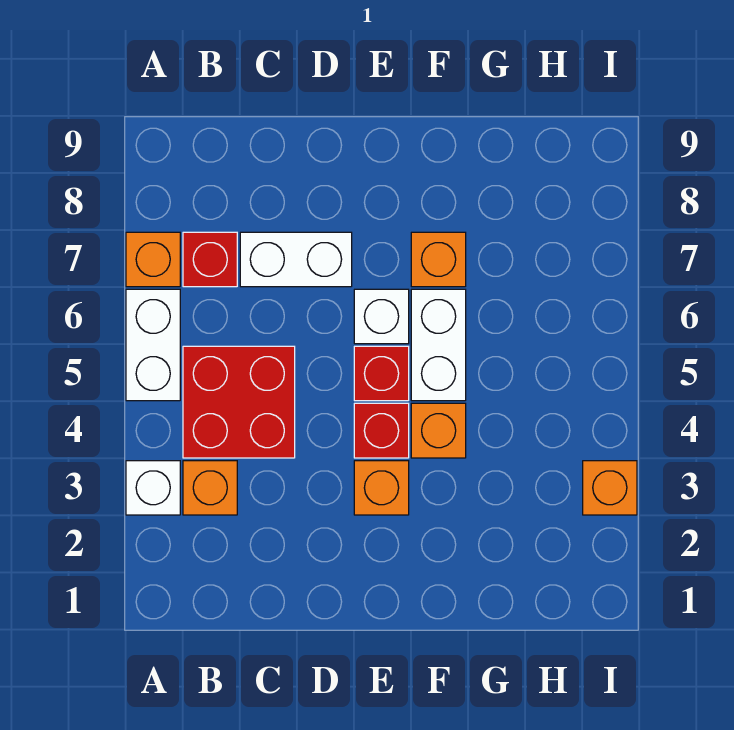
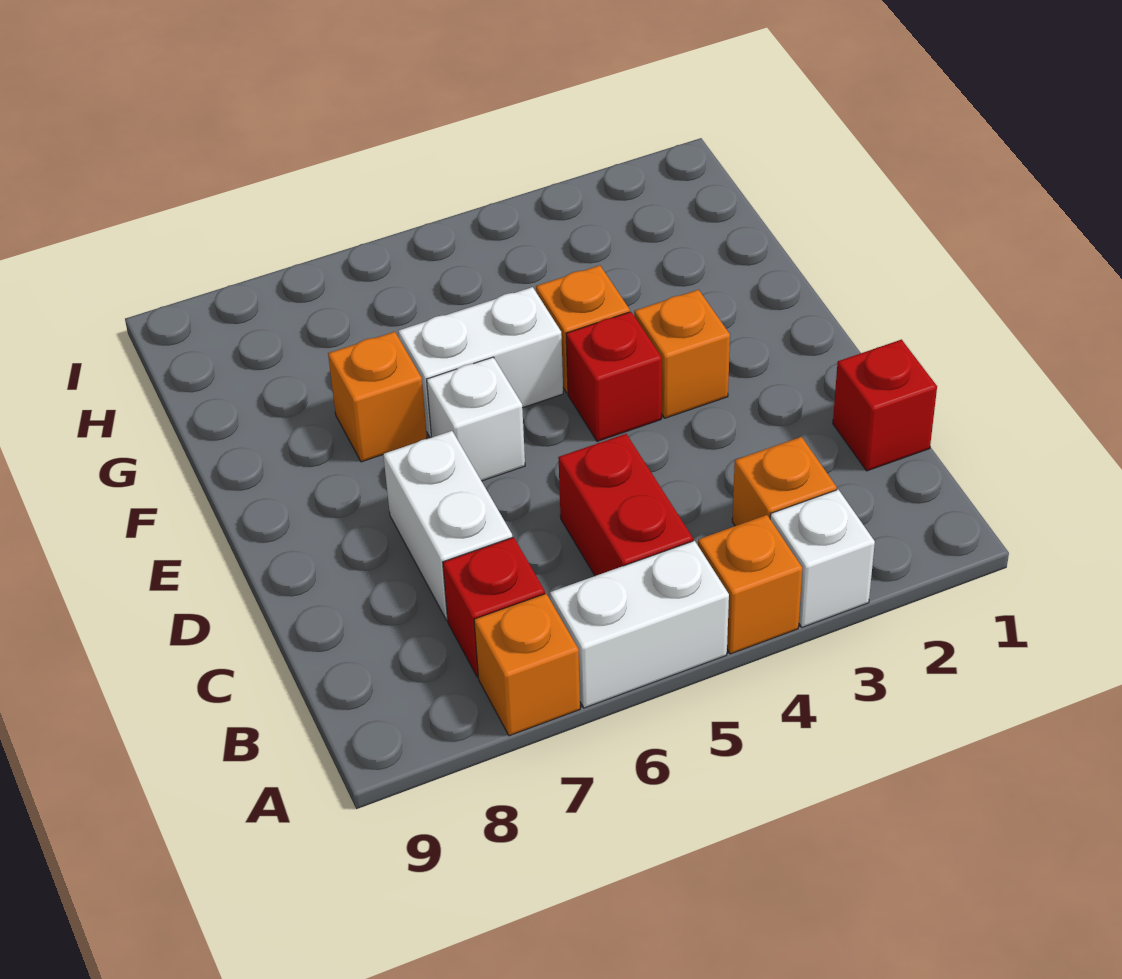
red brick B4:C5 level 1 -> red brick B5:C5 level 1
red brick E5 level 1 -> red brick C1 level 1
orange brick I3 level 1 -> orange brick A4 level 1

